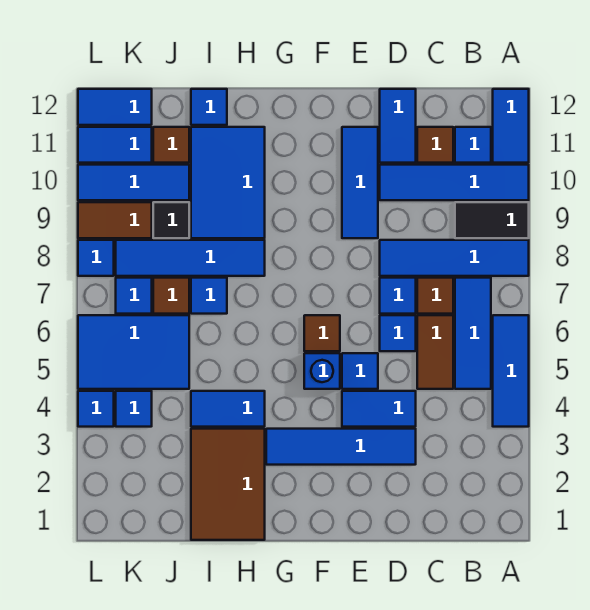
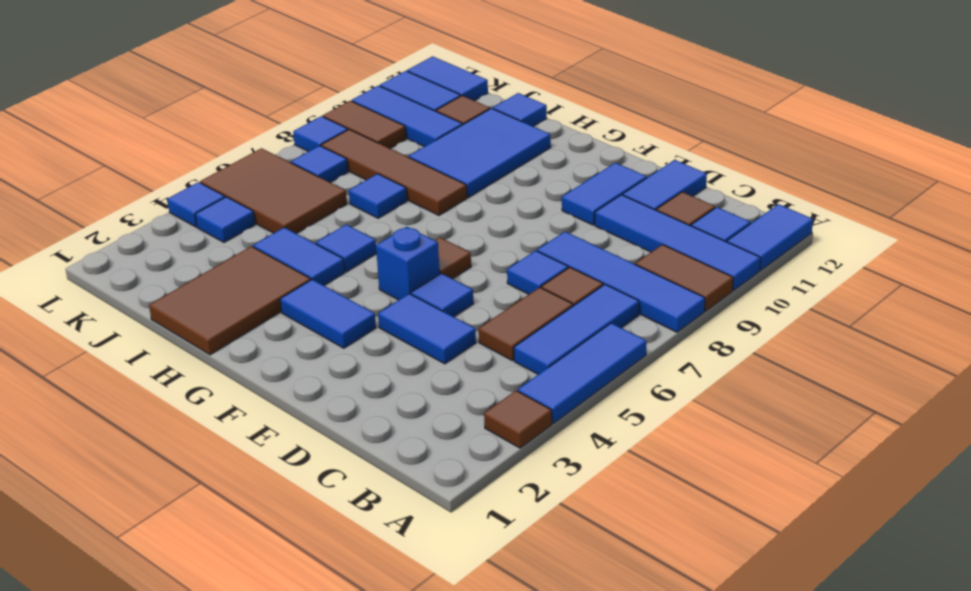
black tile A9:B9 level 1 -> brown tile A9:B9 level 1
blue tile D3:G3 level 1 -> blue tile F3:G3 level 1
blue tile D6 level 1 -> blue tile H5 level 1
blue tile E9:E11 level 1 -> blue tile E10:E11 level 1
blue tile H8:K8 level 1 -> brown tile H8:K8 level 1
blue tile J5:L6 level 1 -> brown tile J5:L6 level 1
brown tile J7 level 1 -> brown tile A3 level 1
black tile J9 level 1 -> none

